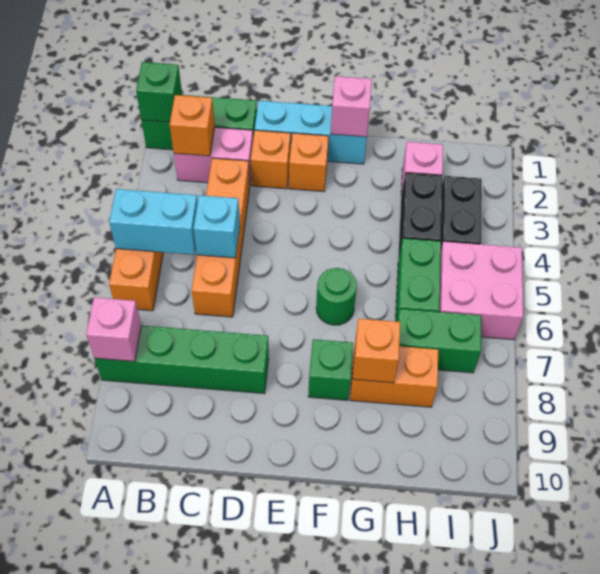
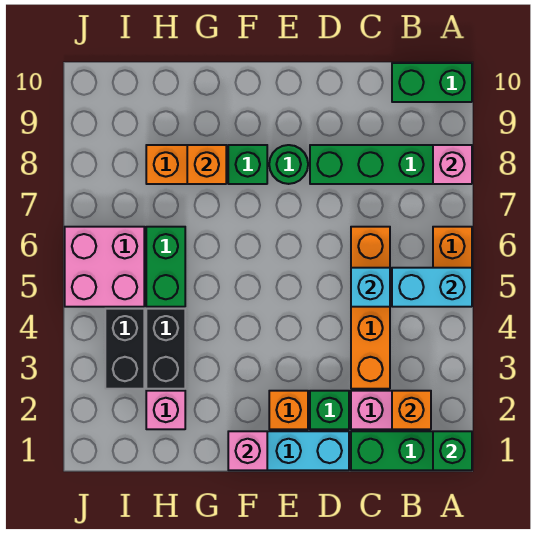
orange brick D2 level 1 -> green brick D2 level 1
green round brick F6 level 1 -> green round brick E8 level 1
green brick H7:I7 level 1 -> green brick A10:B10 level 1

